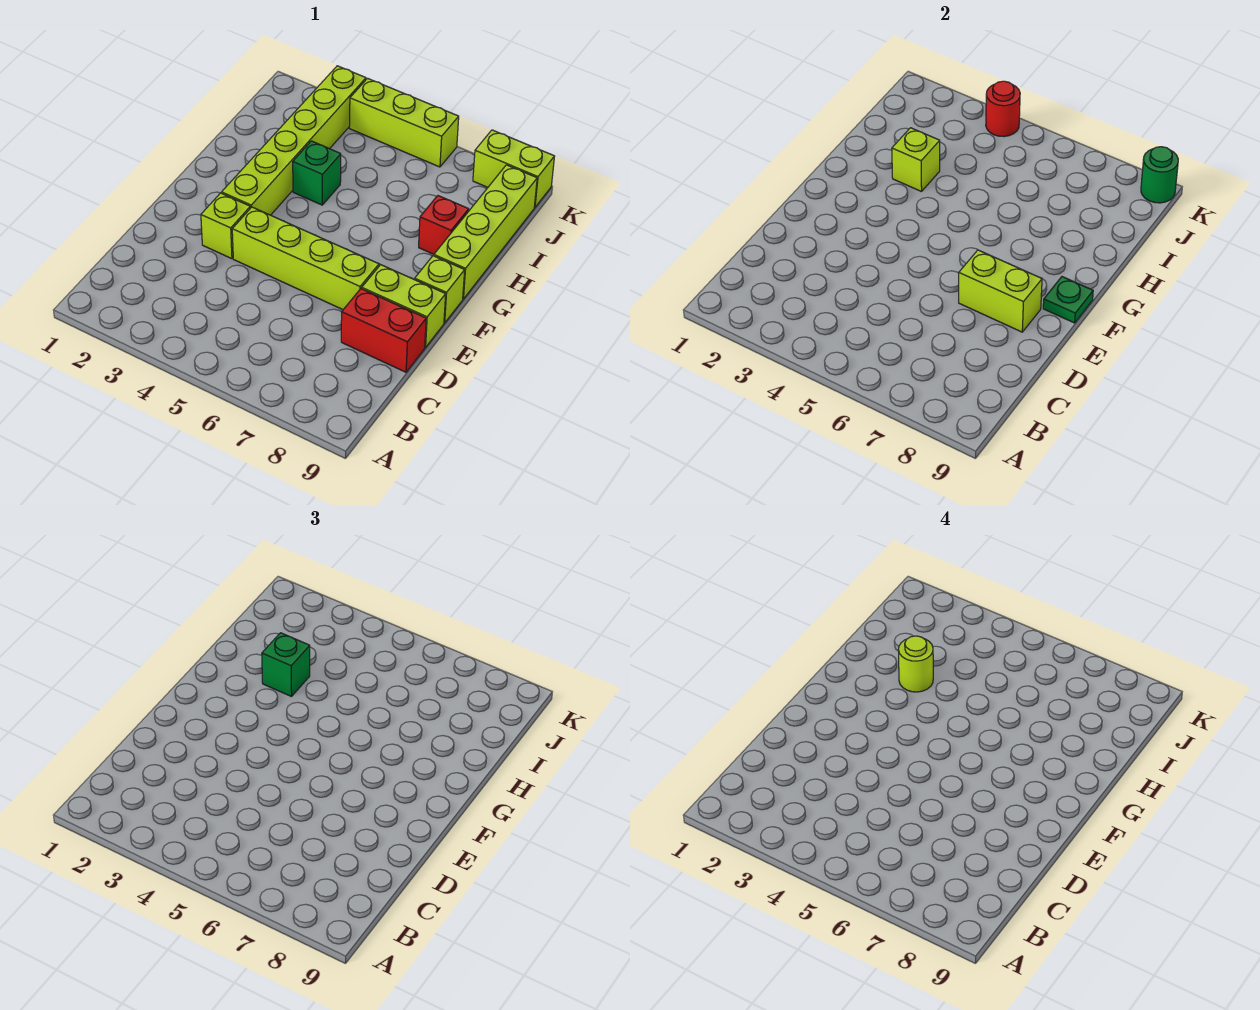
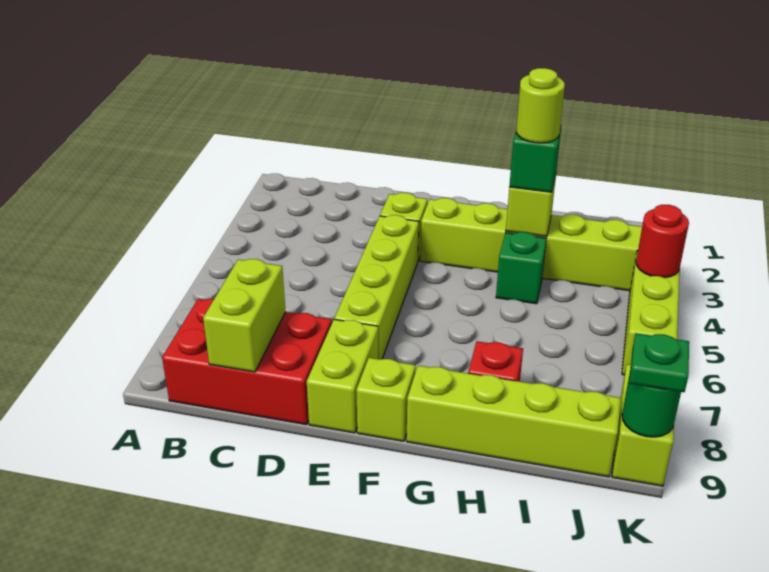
red brick D8:D9 level 1 -> red brick B8:D9 level 1
lime brick E7:E8 level 2 -> lime brick C8:C9 level 2
green plate F9 level 2 -> green plate K9 level 3

